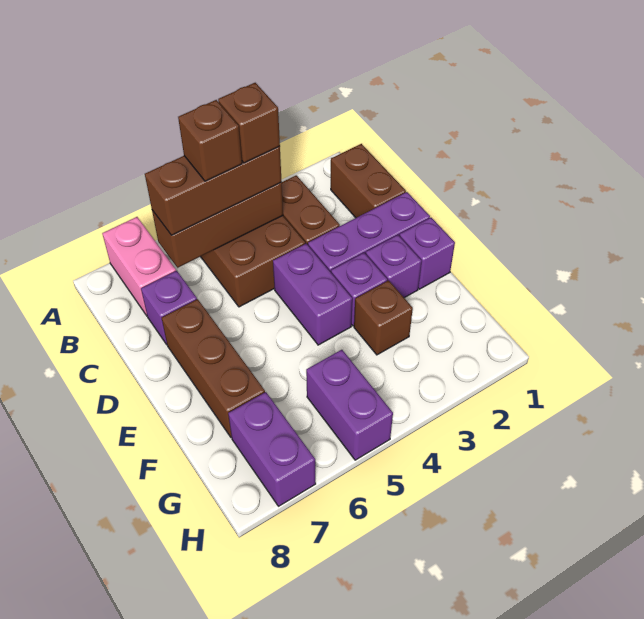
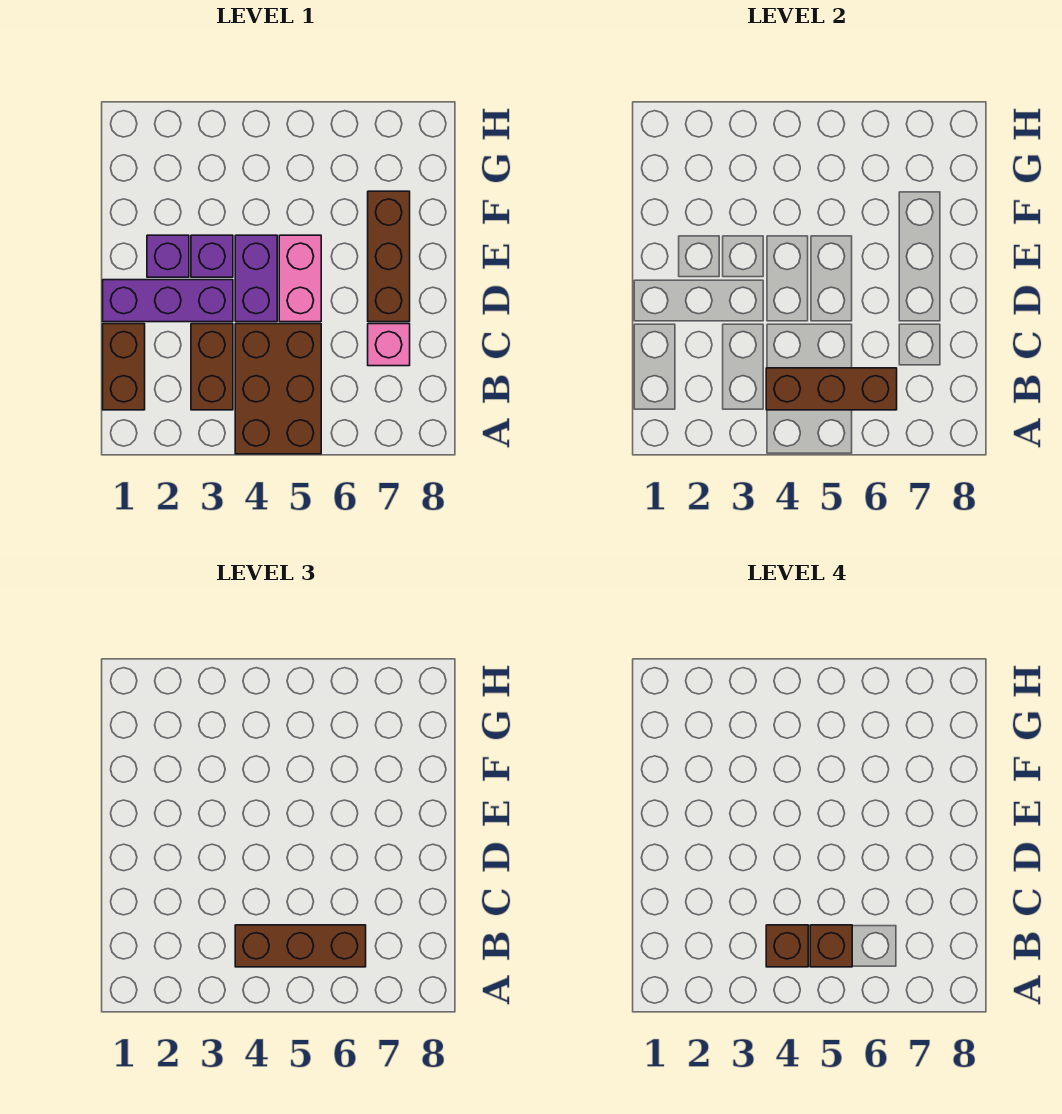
pink brick A7:B7 level 1 -> pink brick D5:E5 level 1
purple brick C7 level 1 -> pink brick C7 level 1
purple brick E1 level 1 -> none
brown brick F3 level 1 -> none
purple brick G5:H5 level 1 -> none
purple brick G7:H7 level 1 -> none

